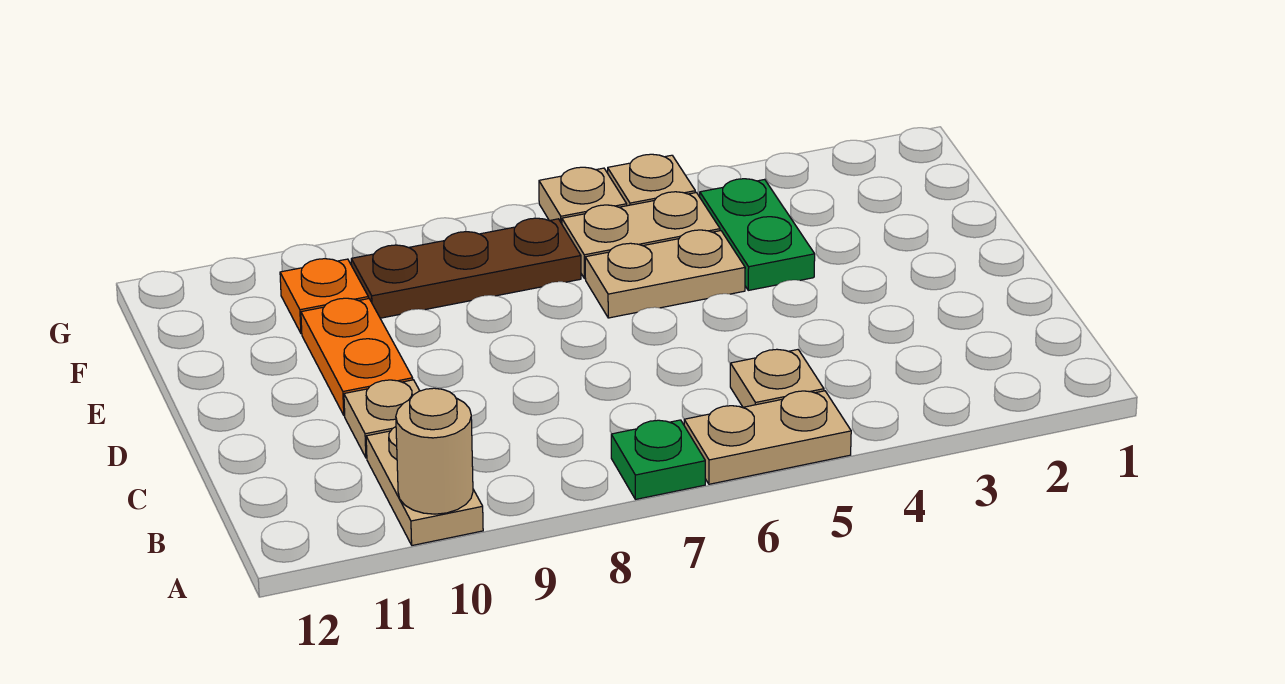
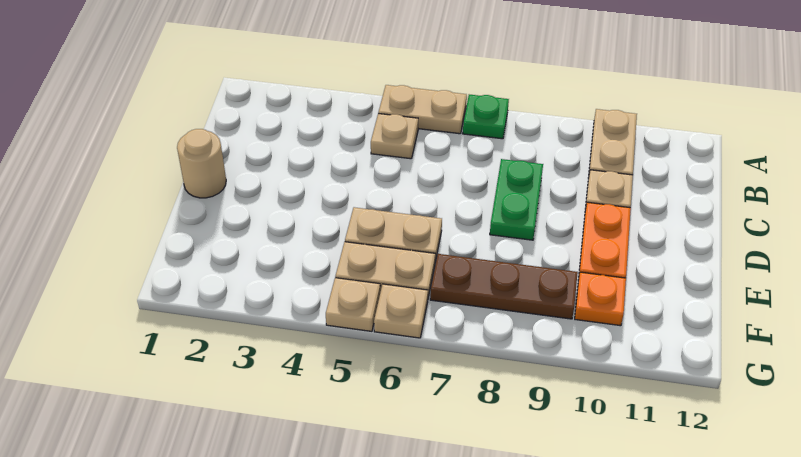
tan round brick A10 level 2 -> tan round brick D1 level 1
green plate E4:F4 level 1 -> green plate C8:D8 level 1

